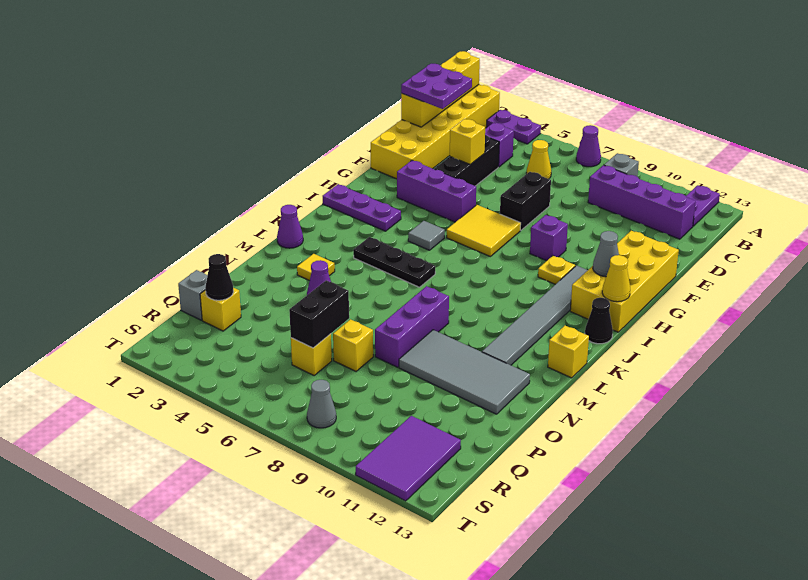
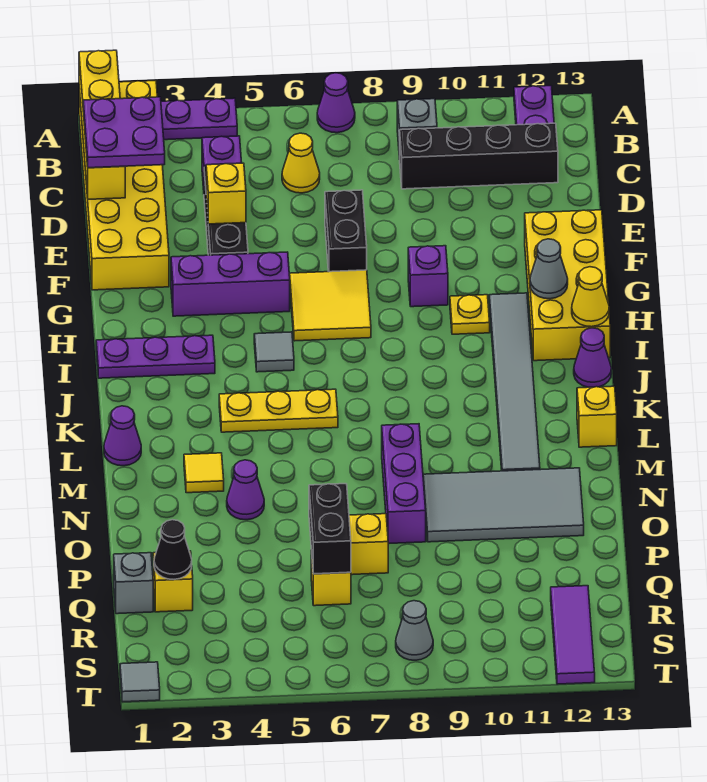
purple brick C9:C12 level 1 -> black brick C9:C12 level 1
black cone J13 level 1 -> purple cone J13 level 1
black plate K4:K6 level 1 -> yellow plate K4:K6 level 1
purple tile R11:T12 level 1 -> purple tile R12:T12 level 1
none -> grey tile T1 level 1

